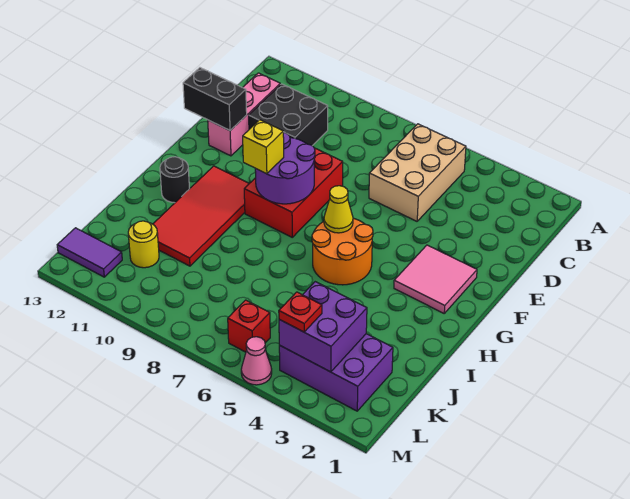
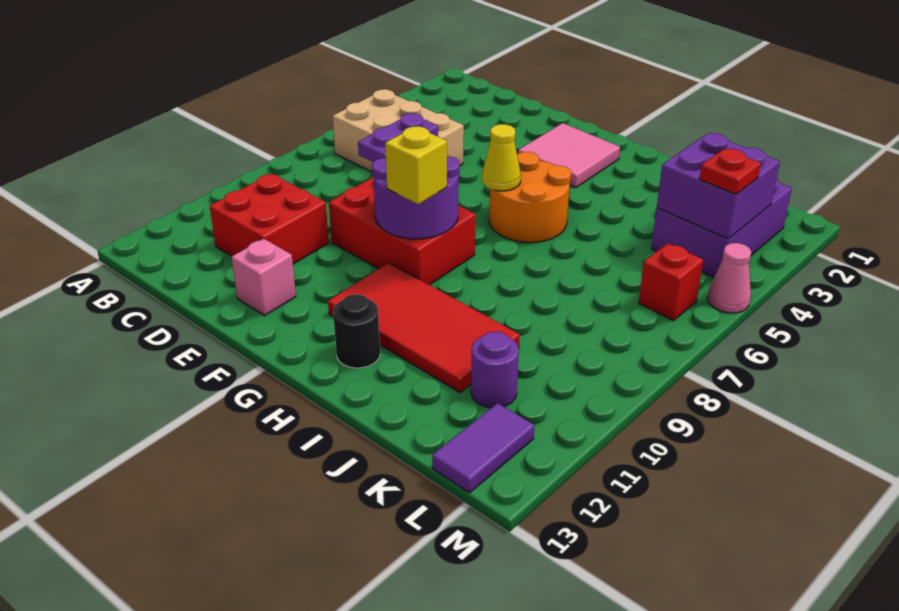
black brick C10:D11 level 1 -> red brick C10:D11 level 1
pink brick C12:E12 level 1 -> pink brick E12 level 1
none -> purple plate D6:D7 level 2
black brick E12:E13 level 2 -> none
yellow round brick K11 level 1 -> purple round brick K11 level 1

